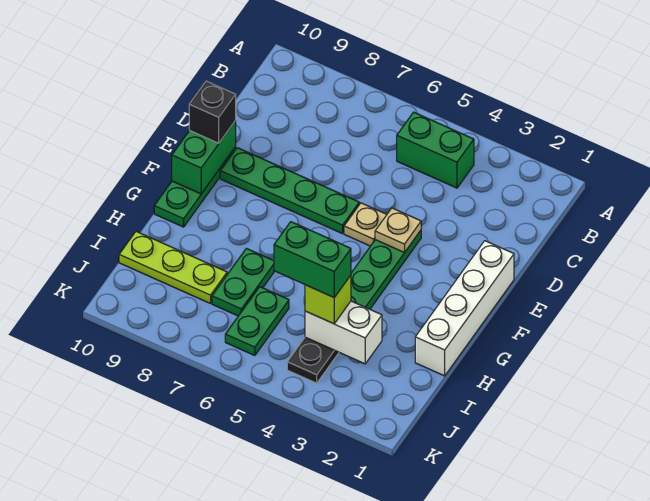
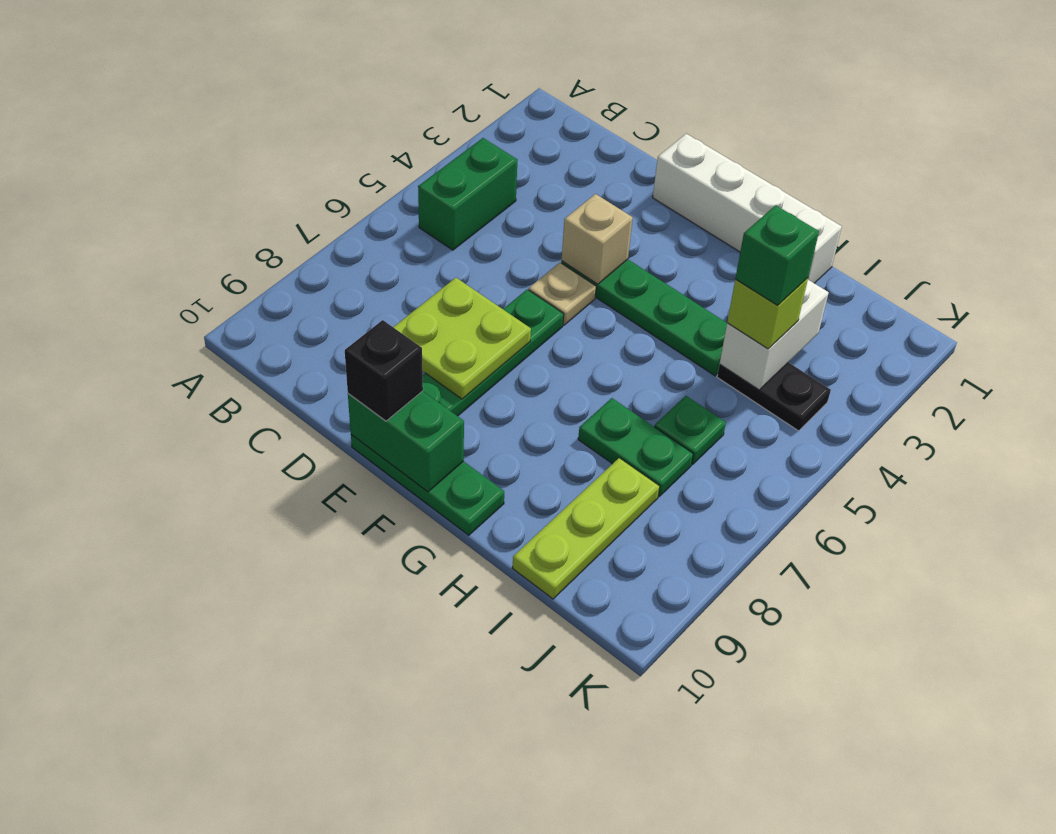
none -> lime plate D7:E8 level 2
tan plate E4 level 2 -> tan brick E4 level 2
green brick I4:I5 level 4 -> green brick I4 level 4
green plate I6:J6 level 1 -> green plate I6 level 1

